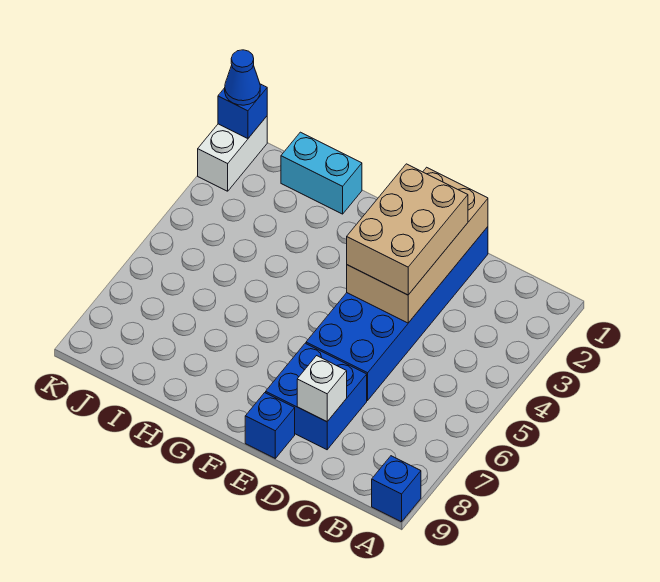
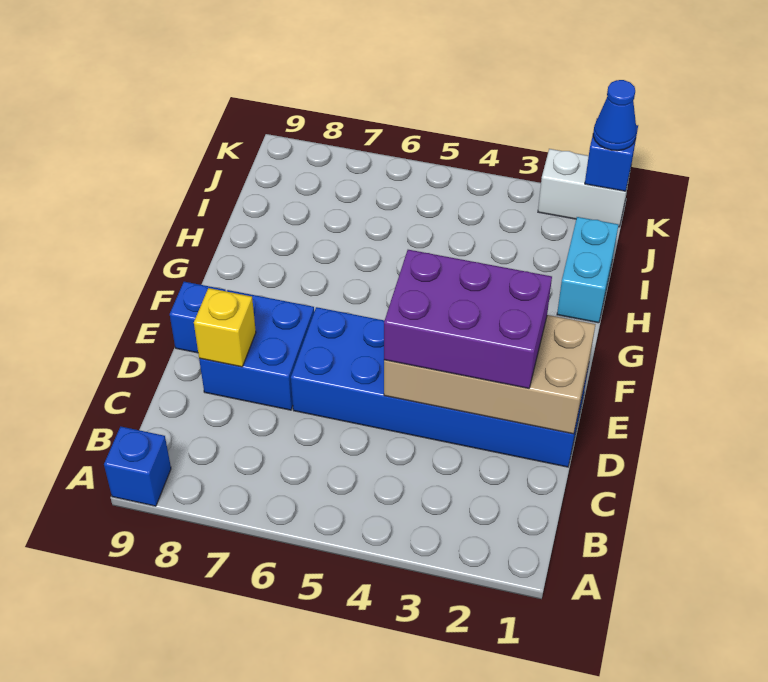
tan brick D2:E4 level 3 -> purple brick D2:E4 level 3
white brick D8 level 2 -> yellow brick D8 level 2

